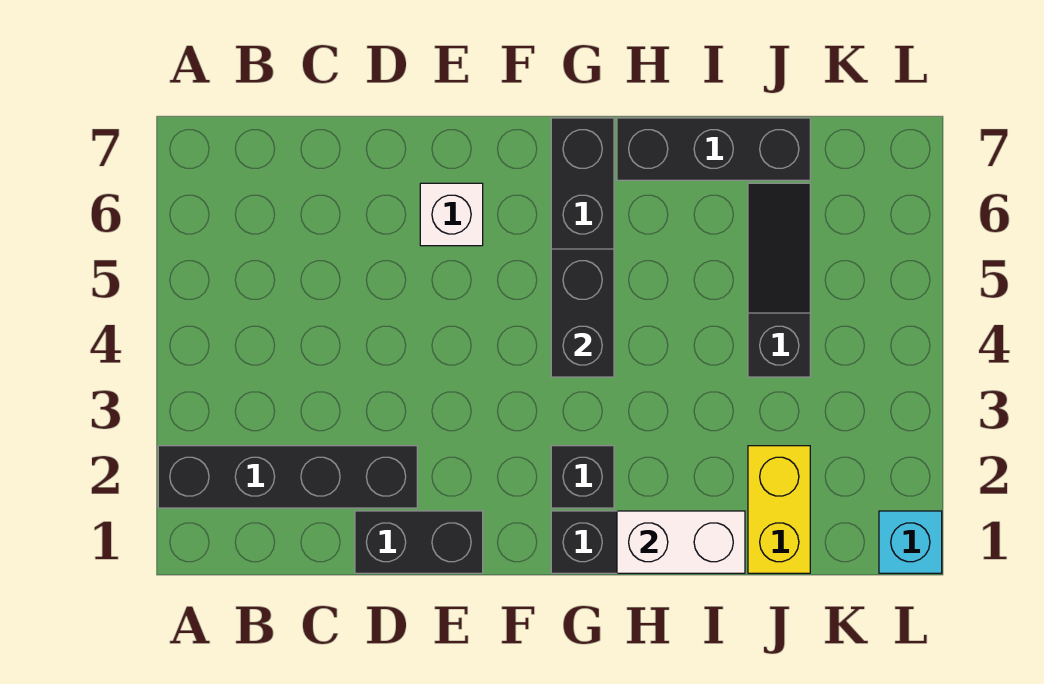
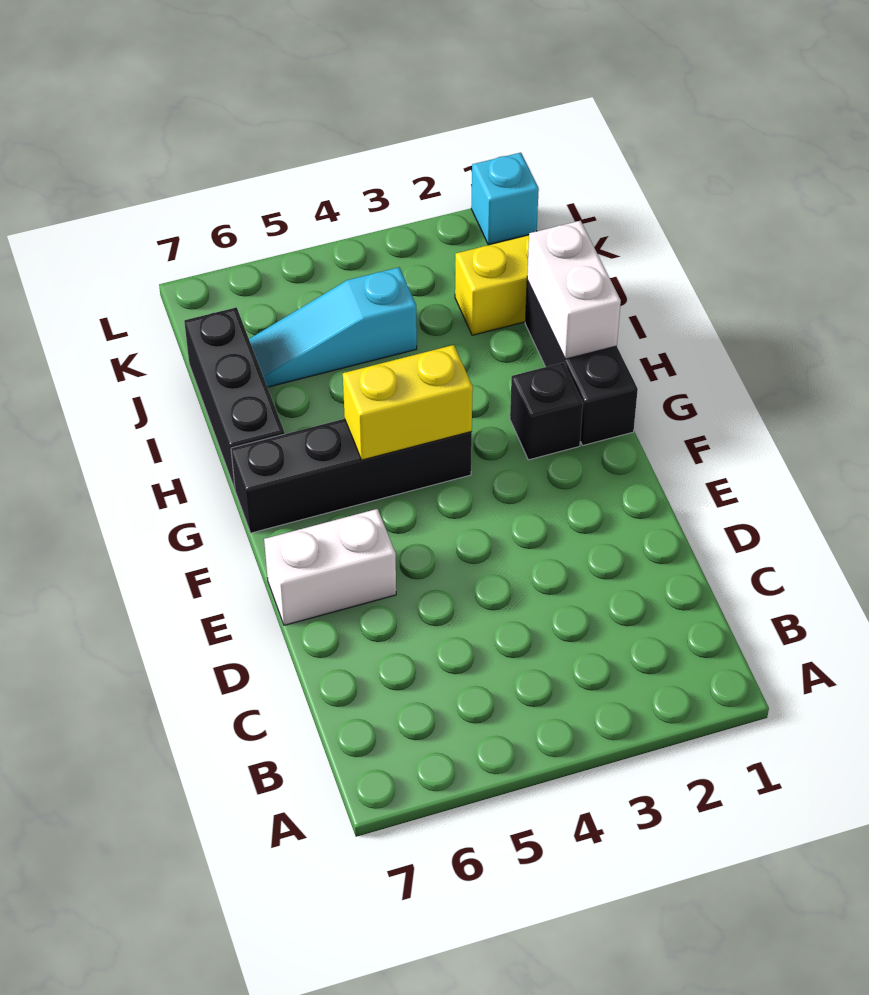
black brick A2:D2 level 1 -> none
black brick D1:E1 level 1 -> none
white brick E6 level 1 -> white brick E6:E7 level 1
black brick G4:G5 level 2 -> yellow brick G4:G5 level 2
black slope J4:J6 level 1 top 4 -> cyan slope J4:J6 level 1 top 4

